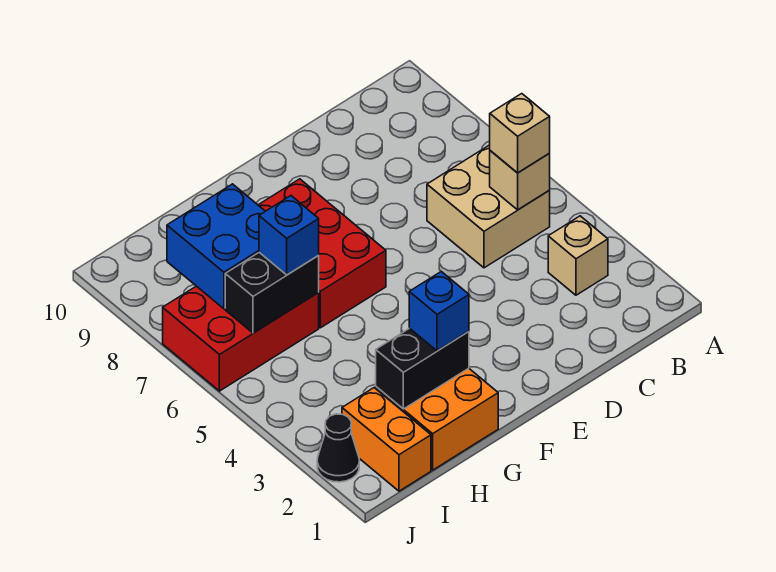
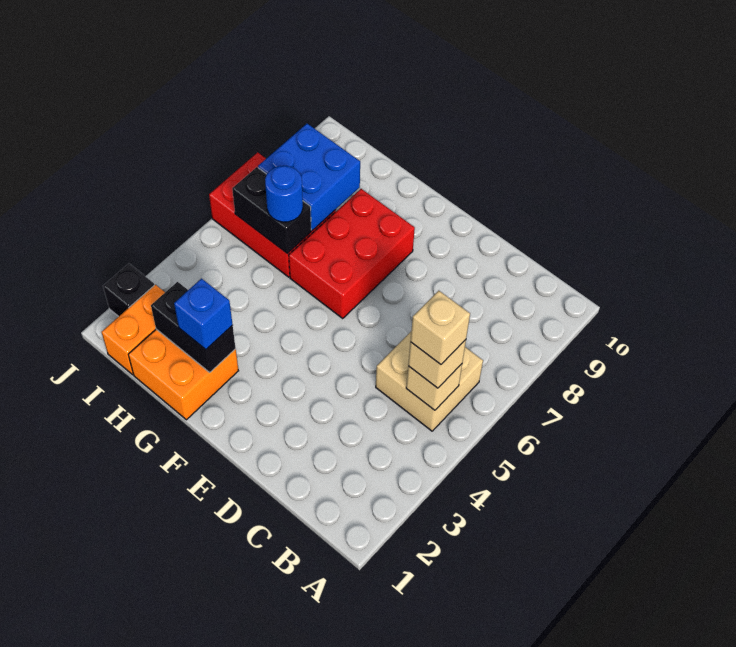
tan brick B3 level 1 -> tan brick B5 level 4
blue brick H6 level 3 -> blue round brick H6 level 3
black cone J2 level 1 -> black brick J2 level 1

